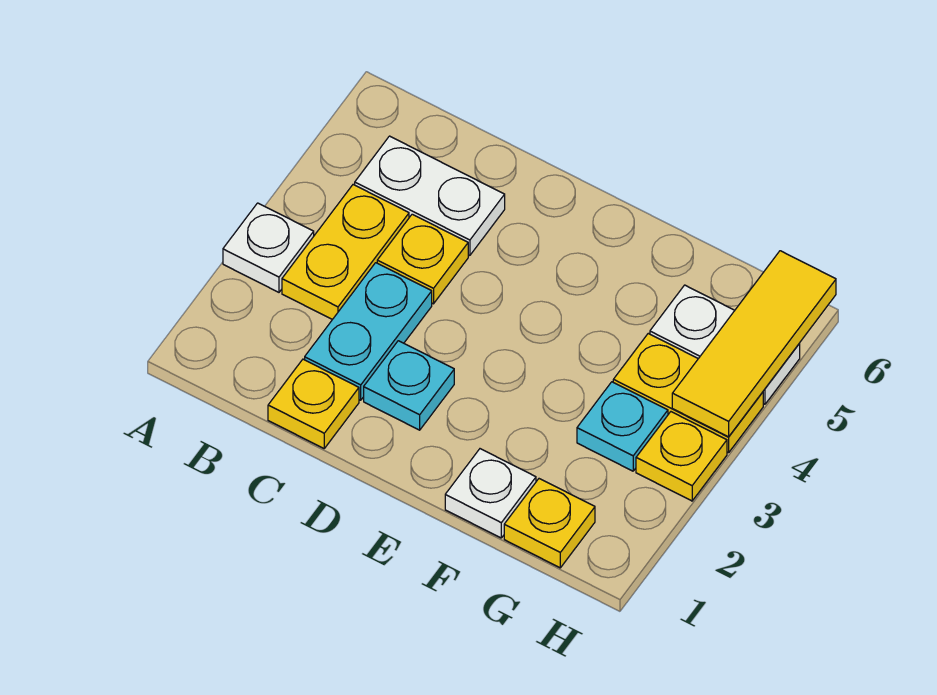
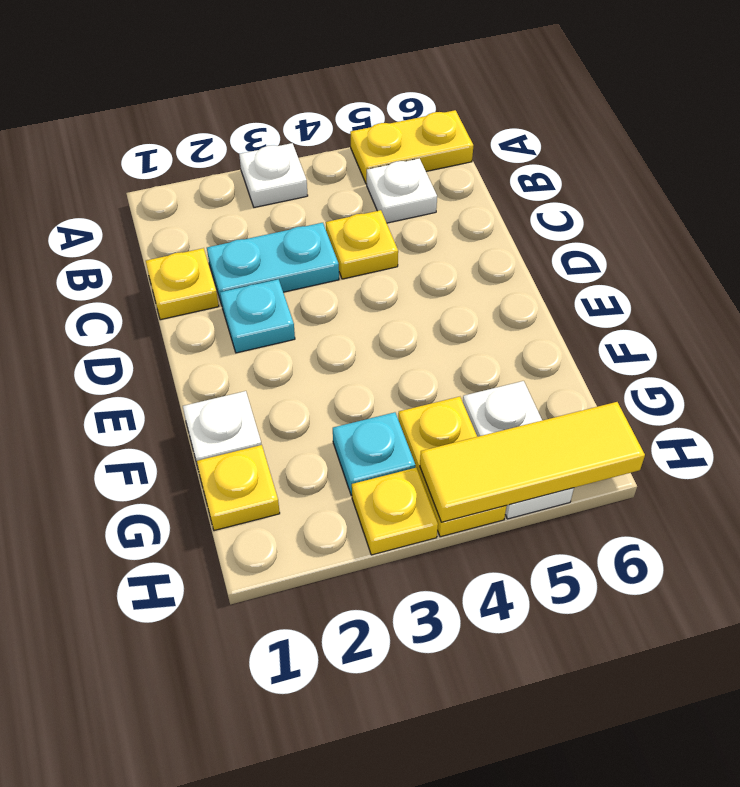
yellow plate B3:B4 level 1 -> yellow plate A5:A6 level 1
white plate B5:C5 level 1 -> white plate B5 level 1

